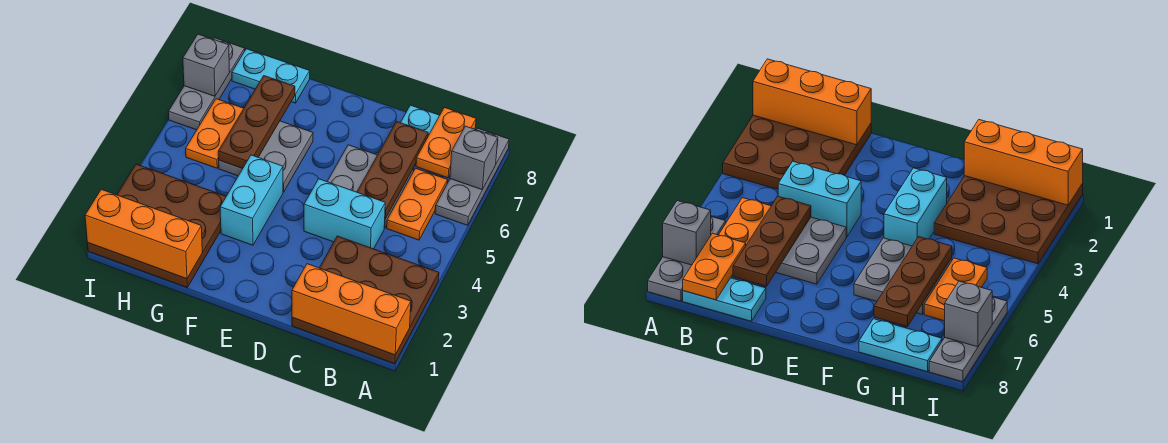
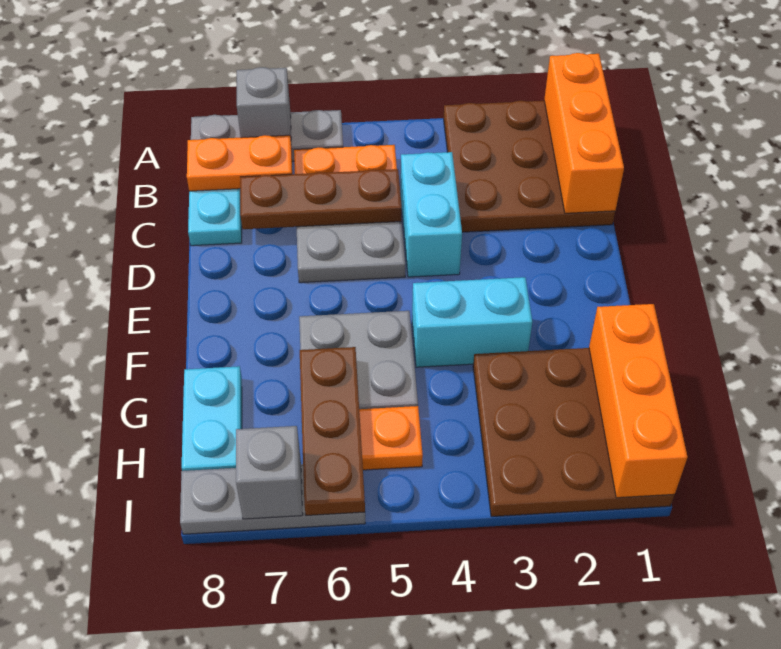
brown plate G5:G7 level 2 -> brown plate G6:I6 level 2

